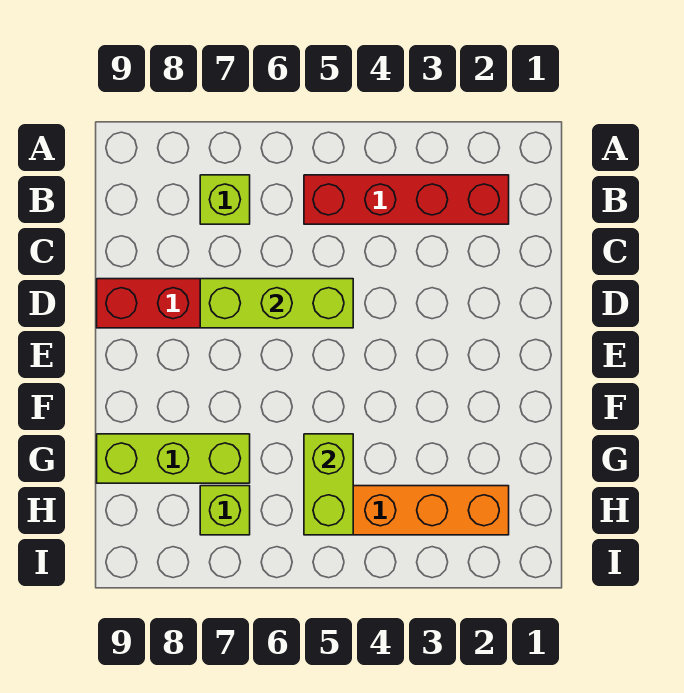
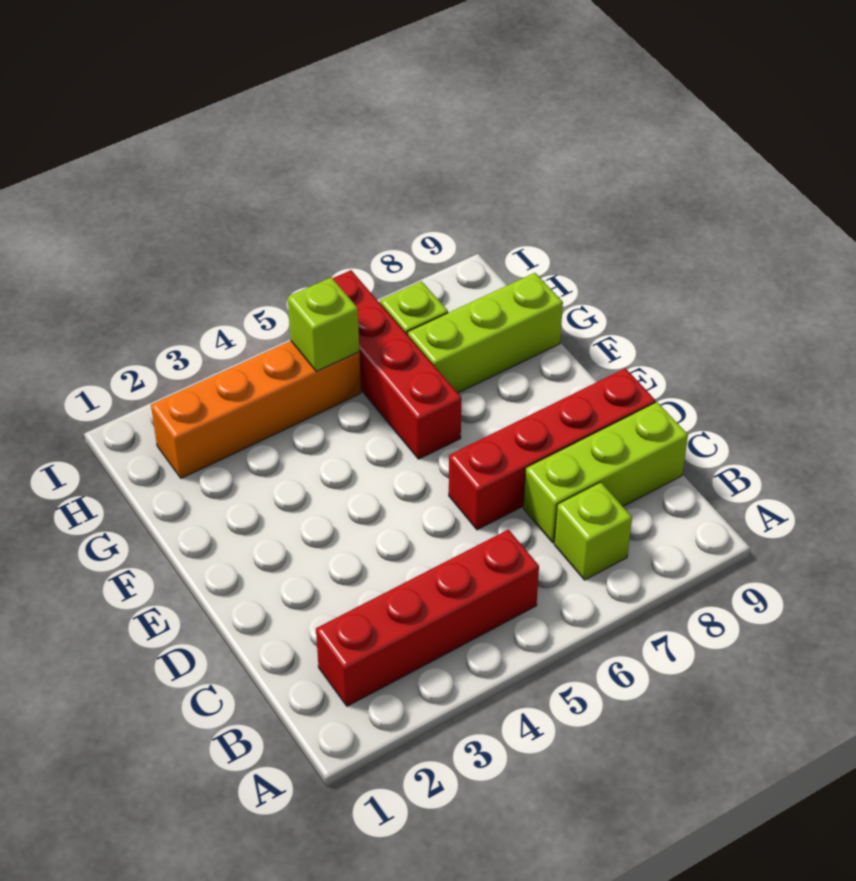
lime brick D5:D7 level 2 -> lime brick C7:C9 level 1
none -> red brick F6:I6 level 1
lime brick G5:H5 level 2 -> lime brick H5 level 2

